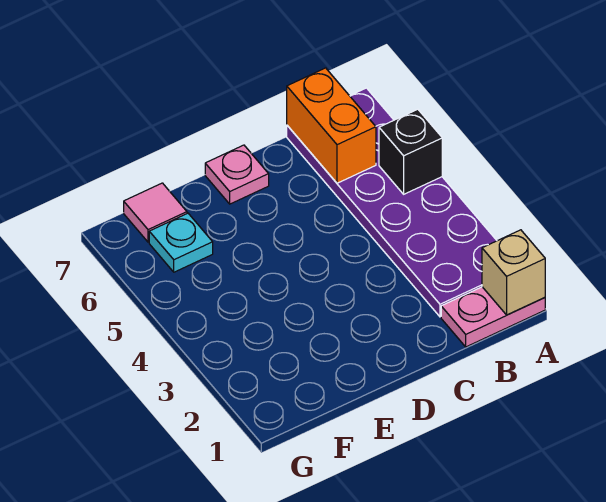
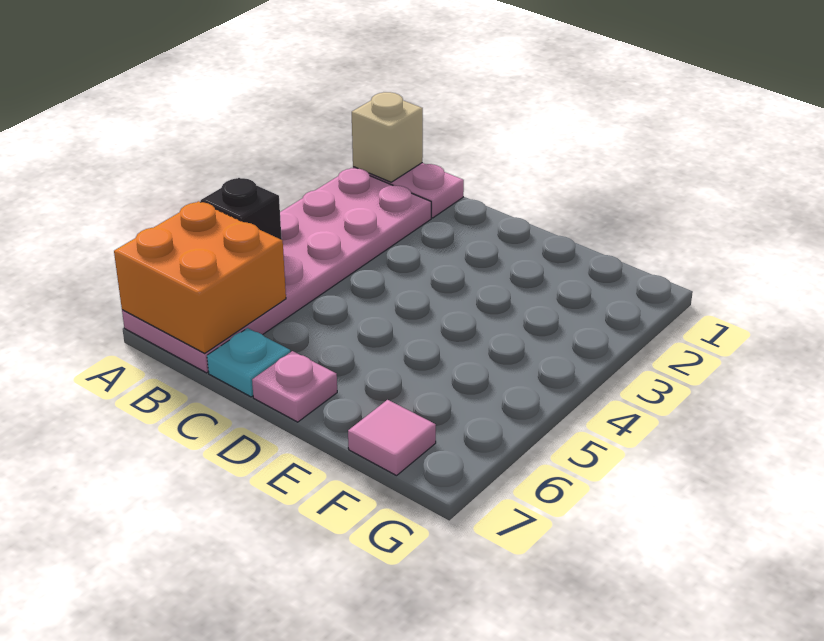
purple plate A2:B7 level 1 -> pink plate A2:B7 level 1
orange brick B6:B7 level 2 -> orange brick A6:B7 level 2
cyan plate F6 level 1 -> cyan plate C7 level 1

